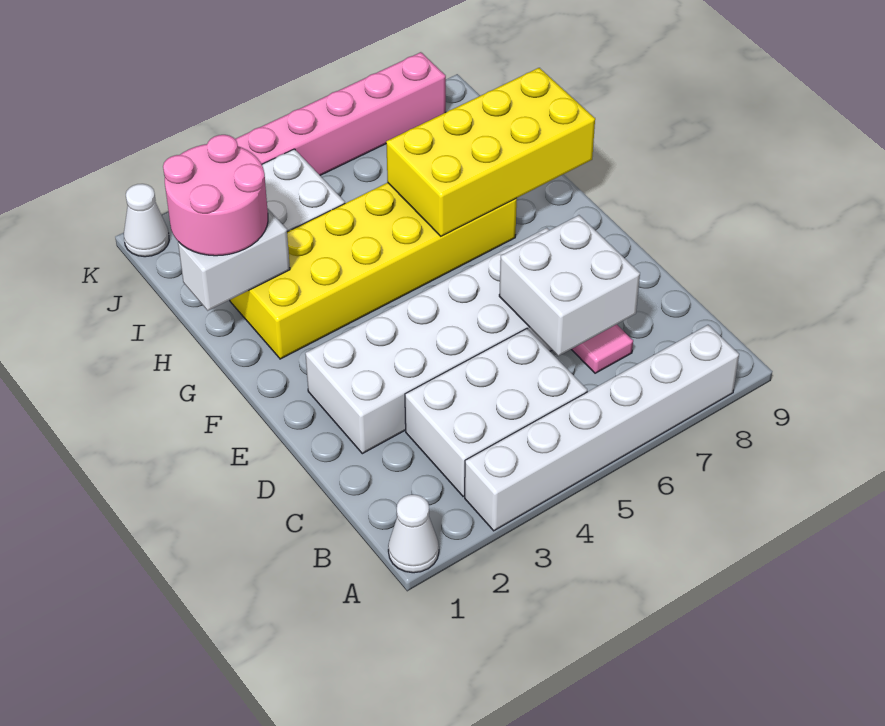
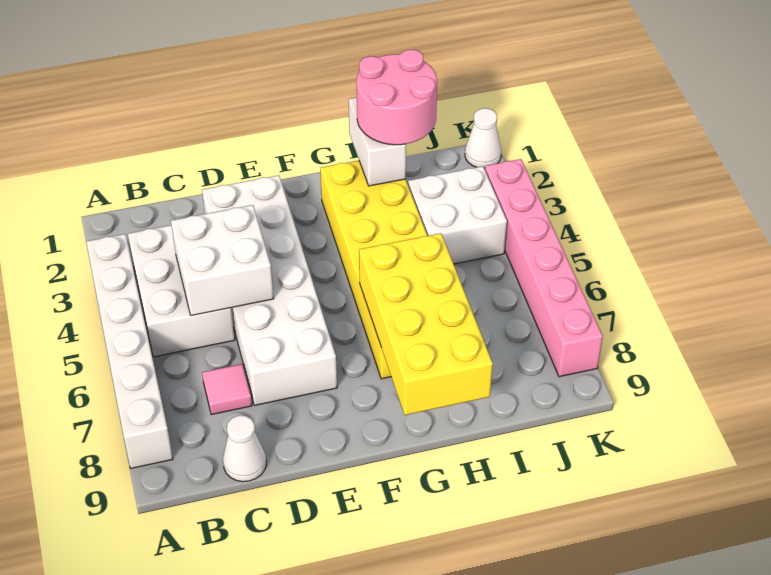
white cone A1 level 1 -> white cone C9 level 1
white brick C6:D7 level 2 -> white brick C4:D5 level 2

